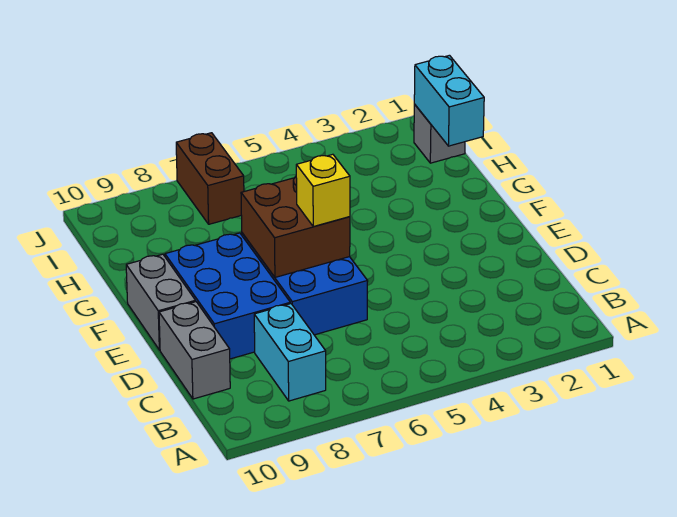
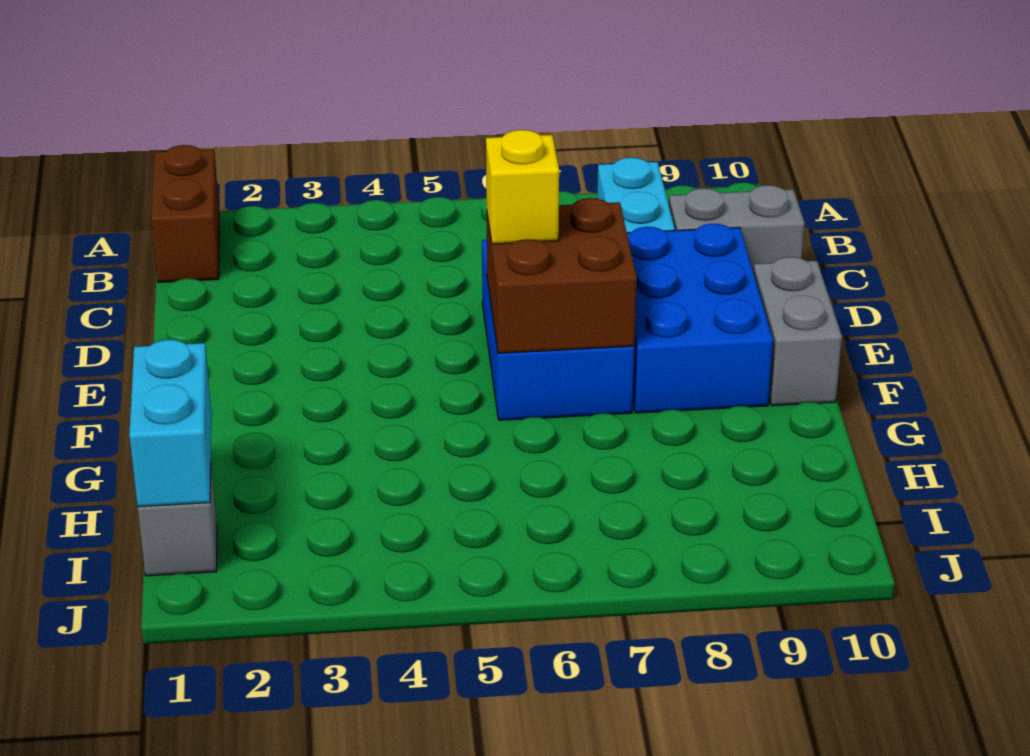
grey brick C10:D10 level 1 -> grey brick C9:C10 level 1
brown brick I7:J7 level 1 -> brown brick A1:B1 level 1

